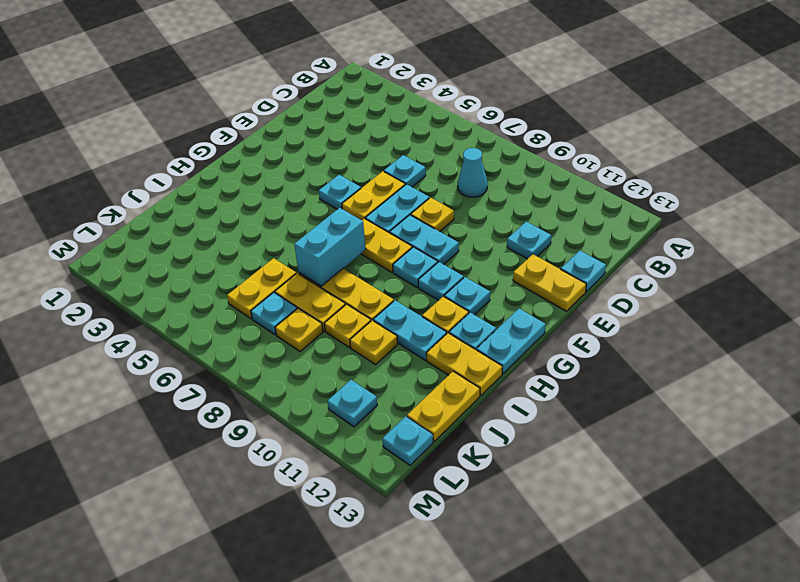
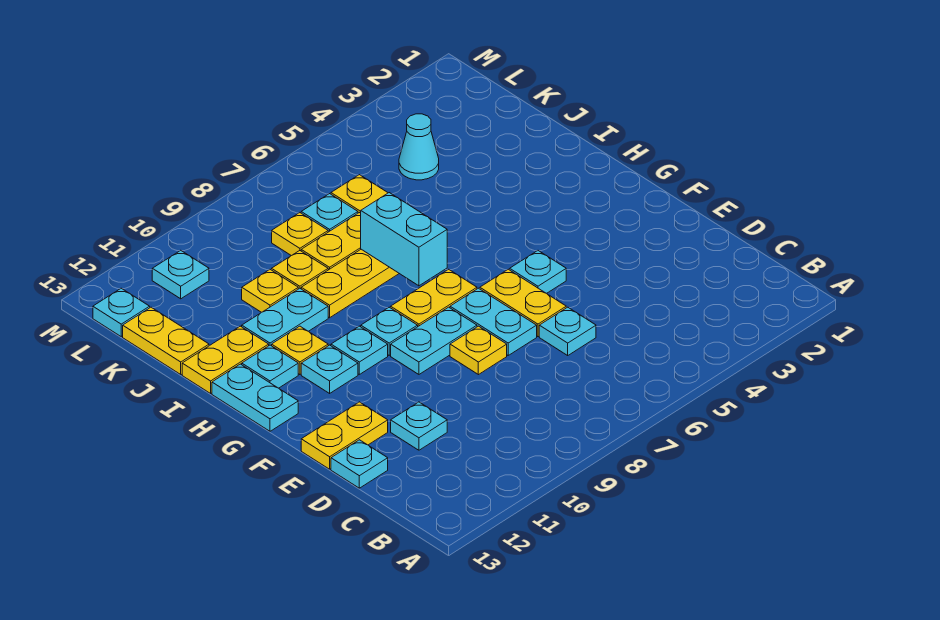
cyan cone C8 level 1 -> cyan cone K4 level 1

